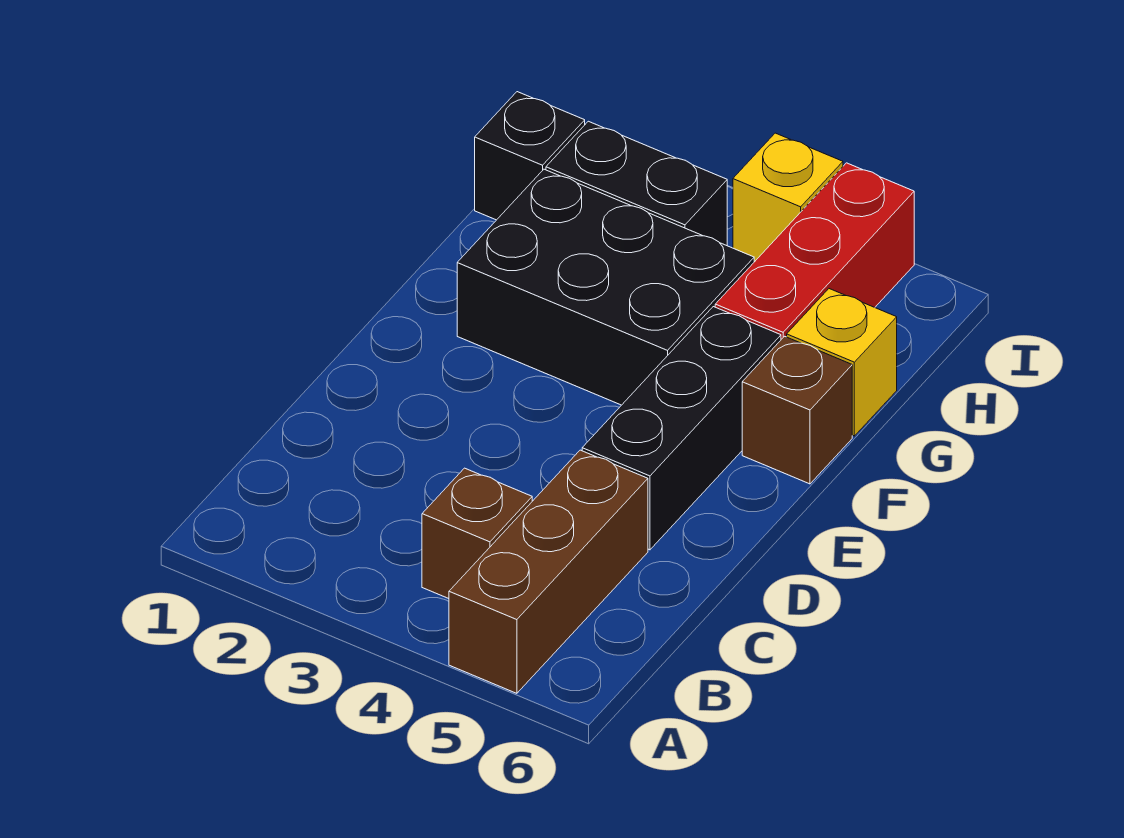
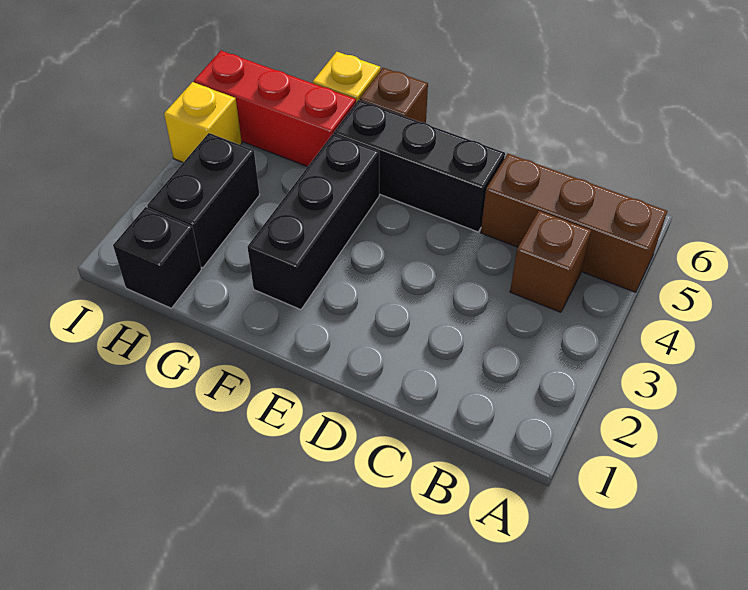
black brick F2:G4 level 1 -> black brick F2:F4 level 1

